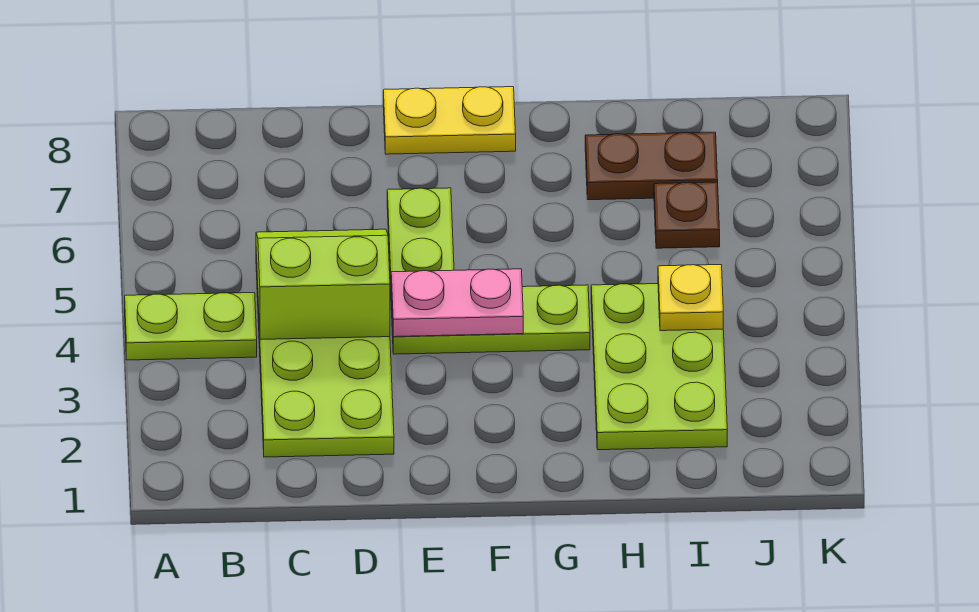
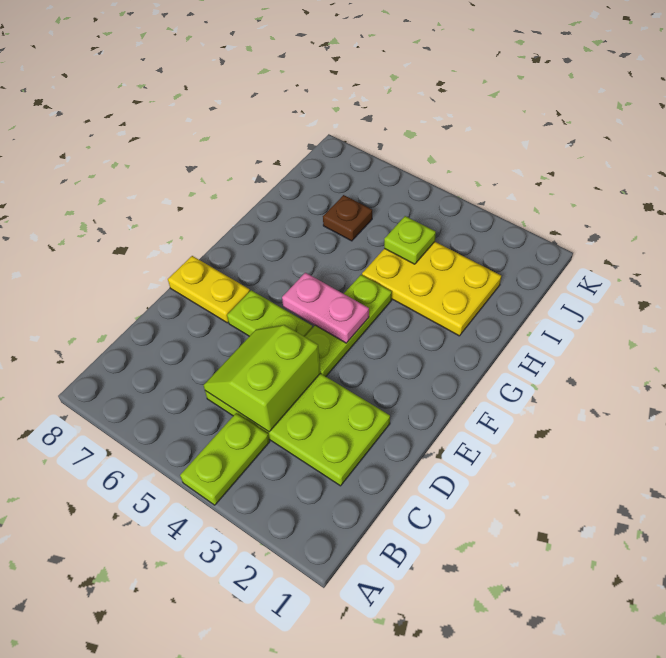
pink plate E4:F4 level 2 -> pink plate F4:F5 level 2
yellow plate E8:F8 level 1 -> yellow plate E7:E8 level 1
lime plate H2:I4 level 1 -> yellow plate H2:I4 level 1
brown plate H7:I7 level 1 -> none
yellow plate I4 level 2 -> lime plate I4 level 2

